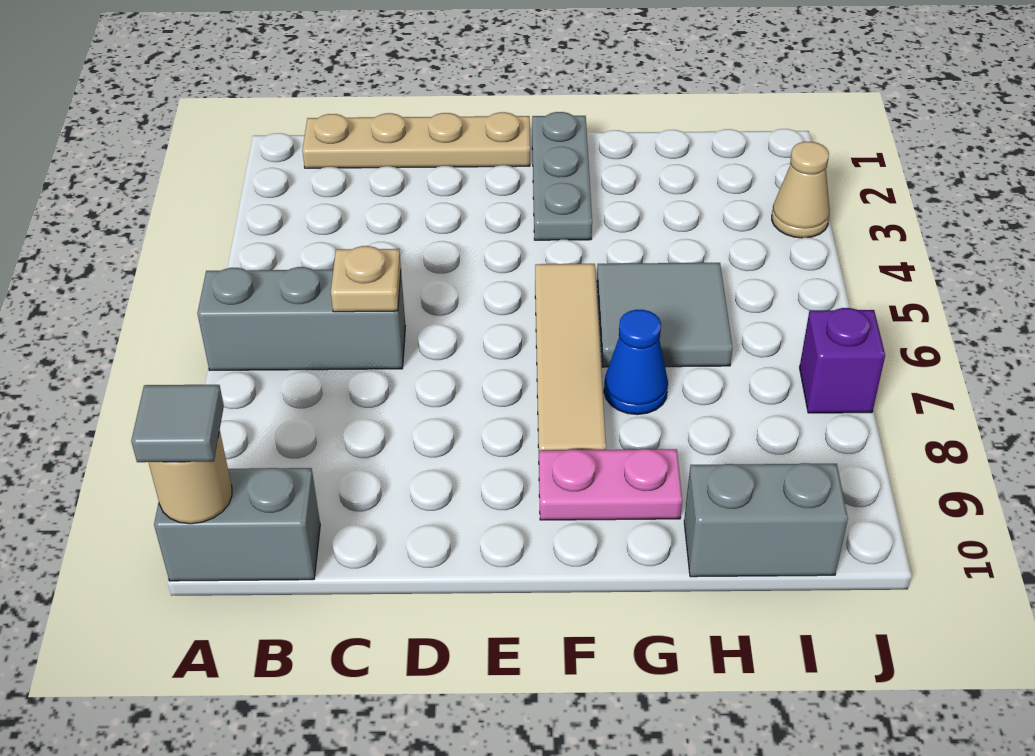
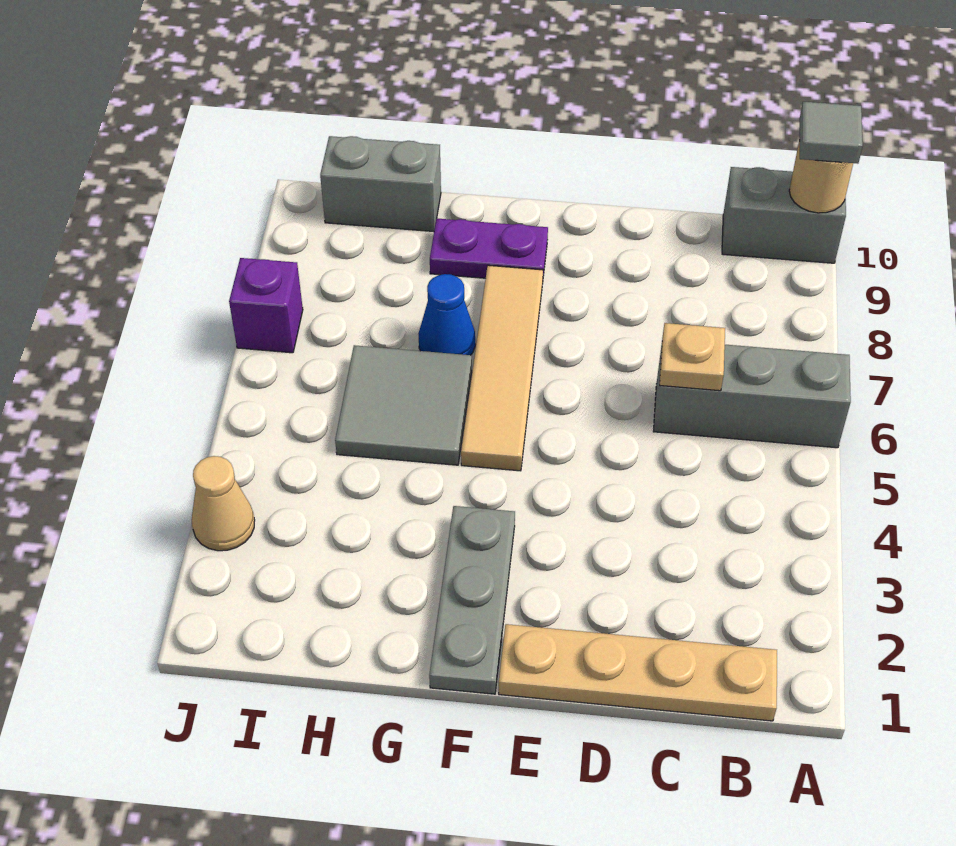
pink plate F9:G9 level 1 -> purple plate F9:G9 level 1

